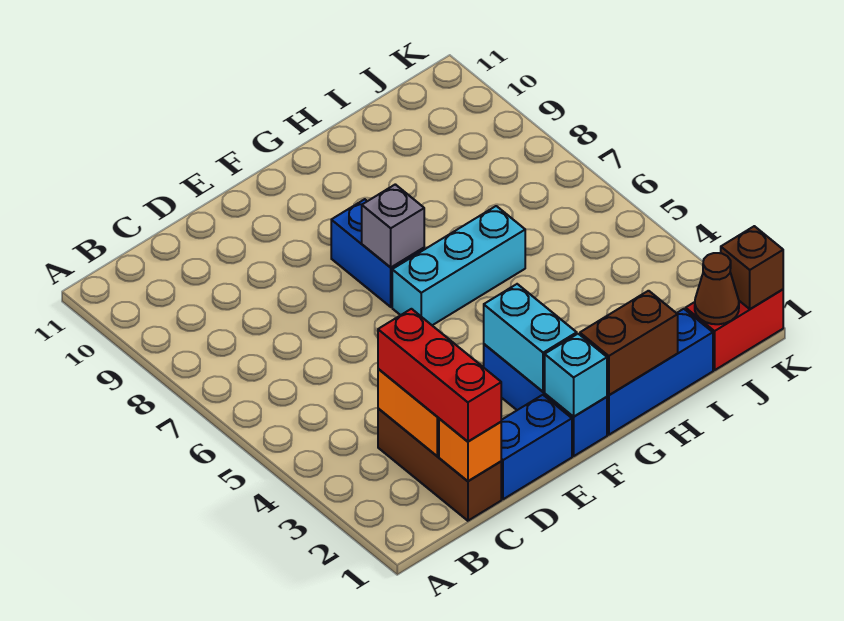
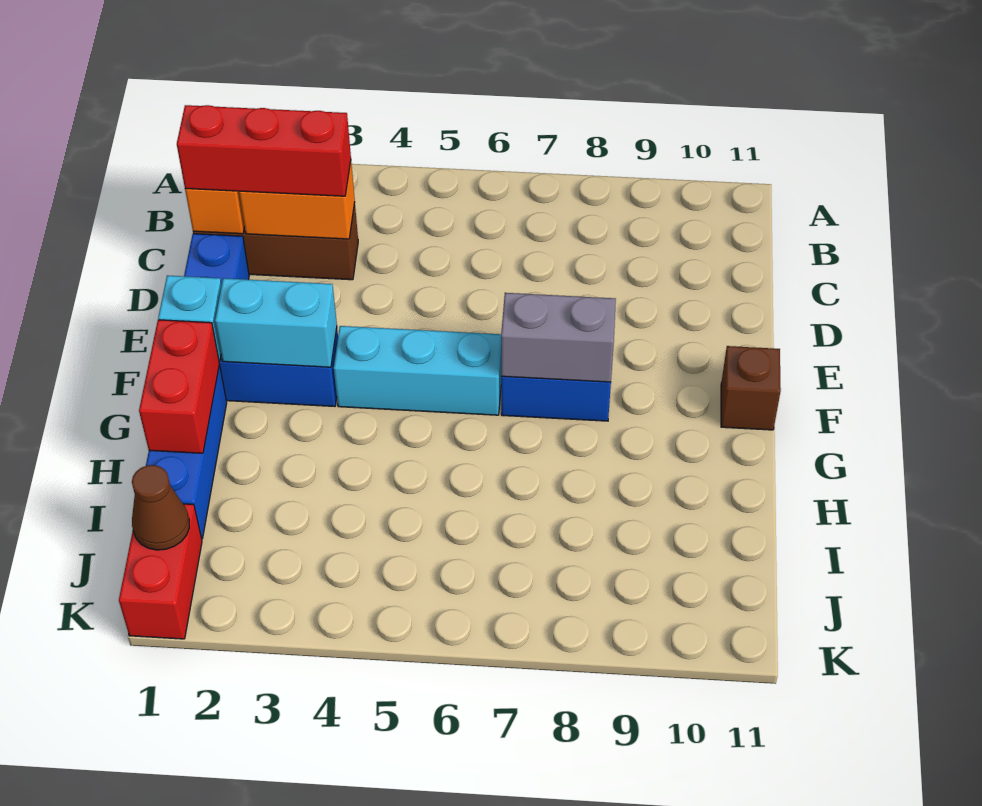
cyan brick F6:H6 level 1 -> cyan brick F4:F6 level 1
grey brick F7 level 2 -> grey brick F7:F8 level 2
brown brick G1:H1 level 2 -> red brick G1:H1 level 2
brown brick K1 level 2 -> brown brick F11 level 1

